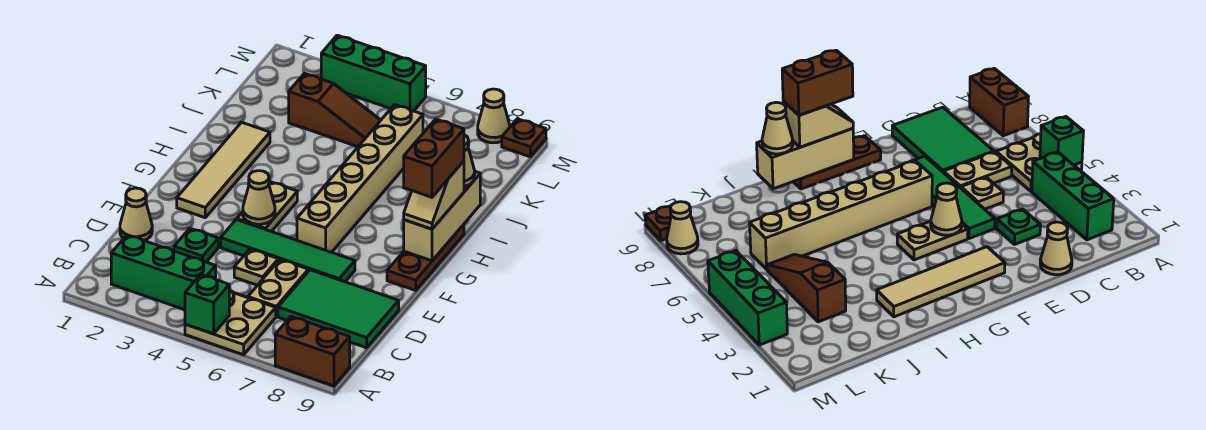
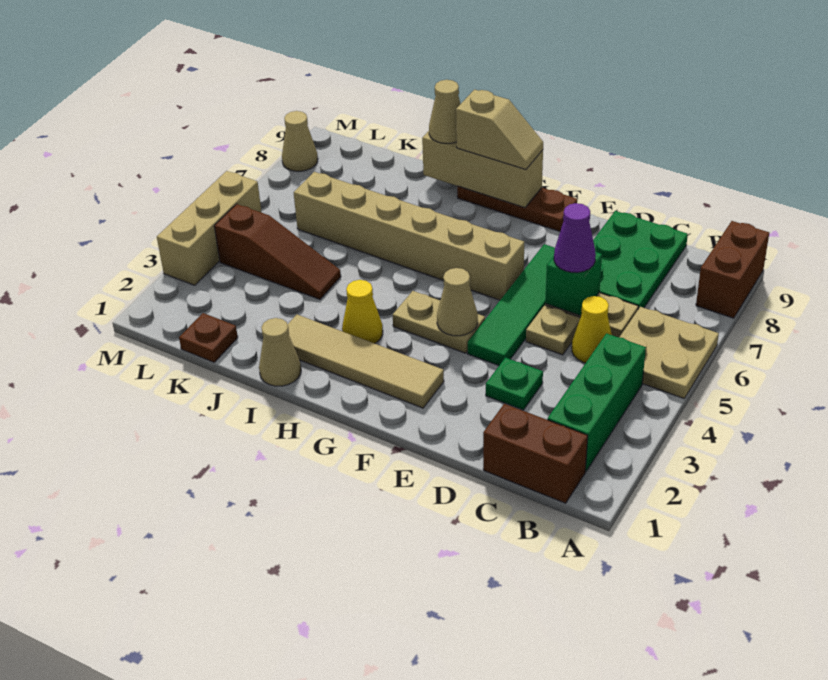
green brick A5 level 2 -> green brick D6 level 2
none -> yellow cone C5 level 1
green tile C7:D9 level 1 -> green plate C7:D9 level 1
tan cone D1 level 1 -> tan cone I1 level 1
none -> purple cone D6 level 3
brown brick G9:H9 level 4 -> brown brick B1:C1 level 1
none -> yellow cone H3 level 1
brown slope K3:K5 level 1 top 3 -> brown slope J4:L4 level 1 top L
green brick M3:M5 level 1 -> tan brick M3:M5 level 1
brown plate M9 level 1 -> brown plate K1 level 1

